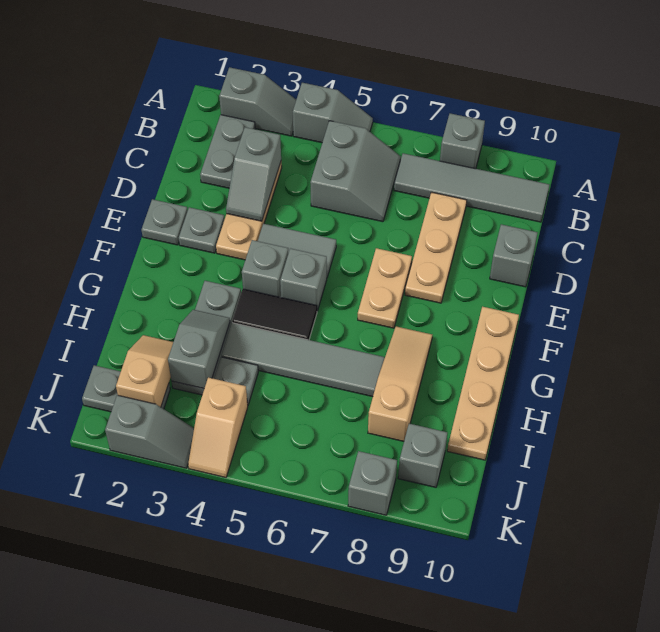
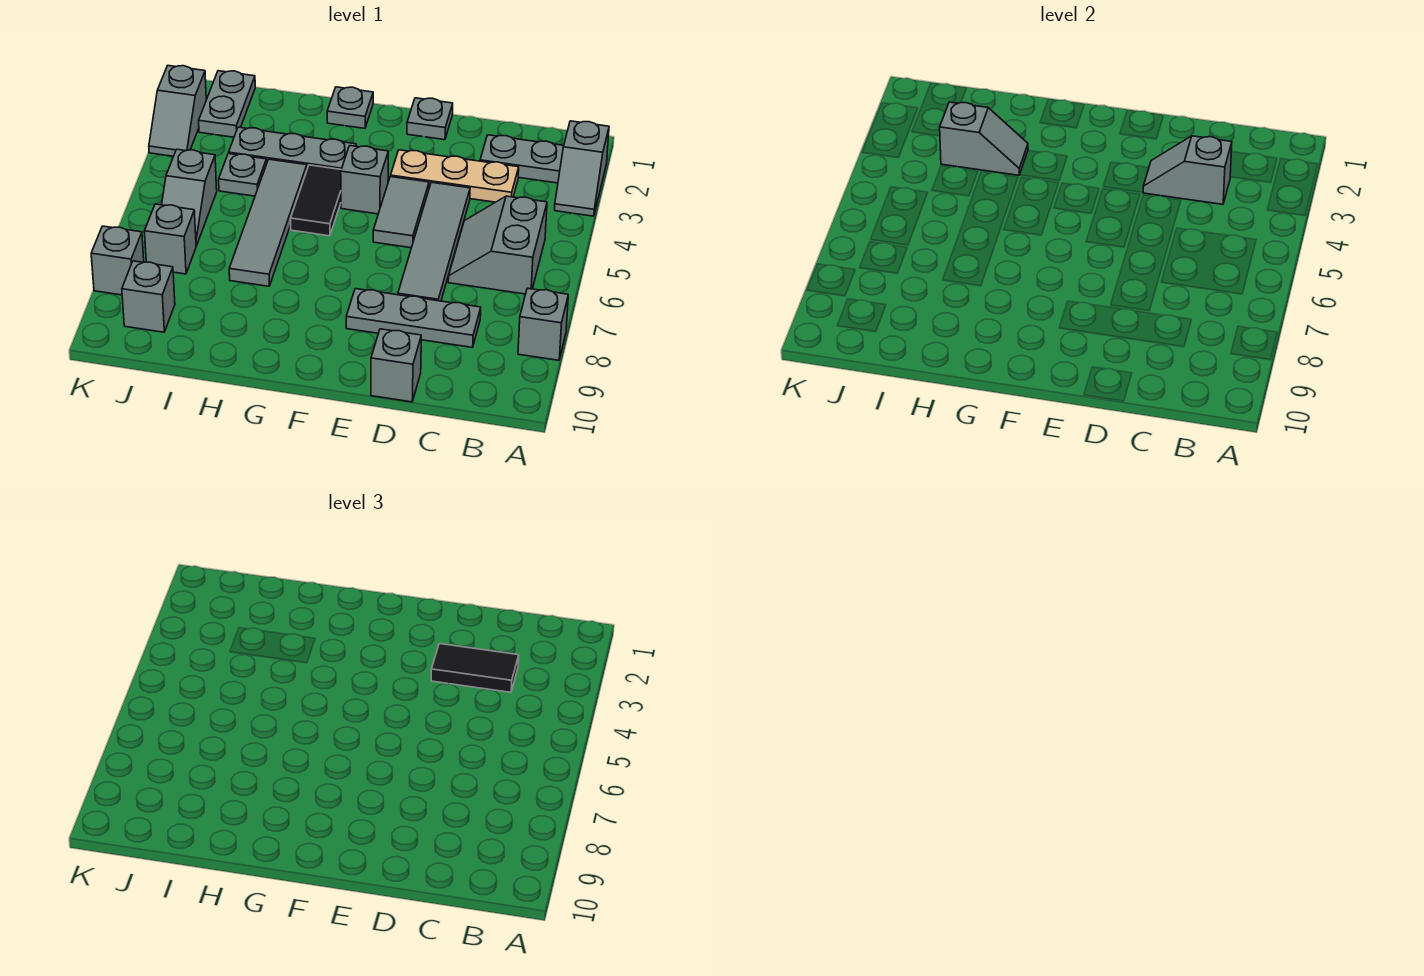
grey slope A4:A5 level 1 top 4 -> grey slope J5:J6 level 1 top 5
grey slope B5:C6 level 1 top 5 -> grey slope B5:C6 level 1 top B
grey tile B7:B10 level 1 -> grey tile D4:D7 level 1
none -> black tile C3:D3 level 3
tan plate C8:E8 level 1 -> grey plate C8:E8 level 1
grey plate E2 level 1 -> grey plate G1 level 1
tan plate E7:F7 level 1 -> none
grey brick F5 level 1 -> grey brick J7 level 1
tan plate F10:I10 level 1 -> none
tan slope G8:I8 level 1 top I -> none
tan slope I2:J2 level 2 top J -> none
tan slope J4:K4 level 1 top J -> none

